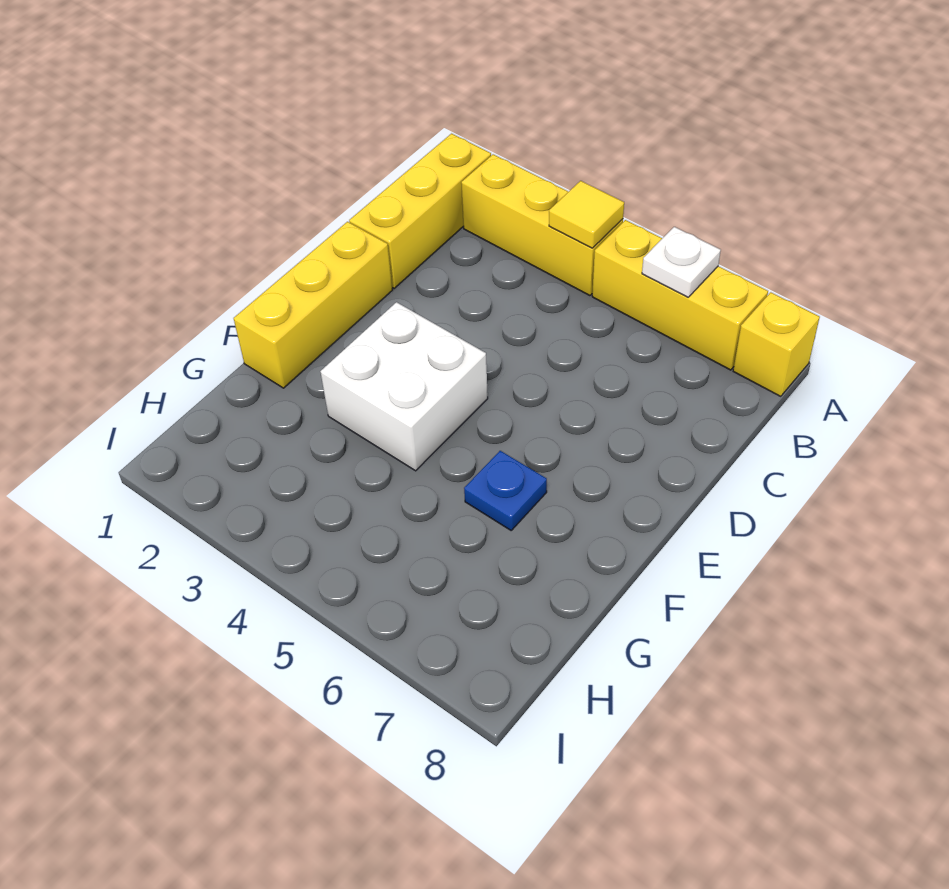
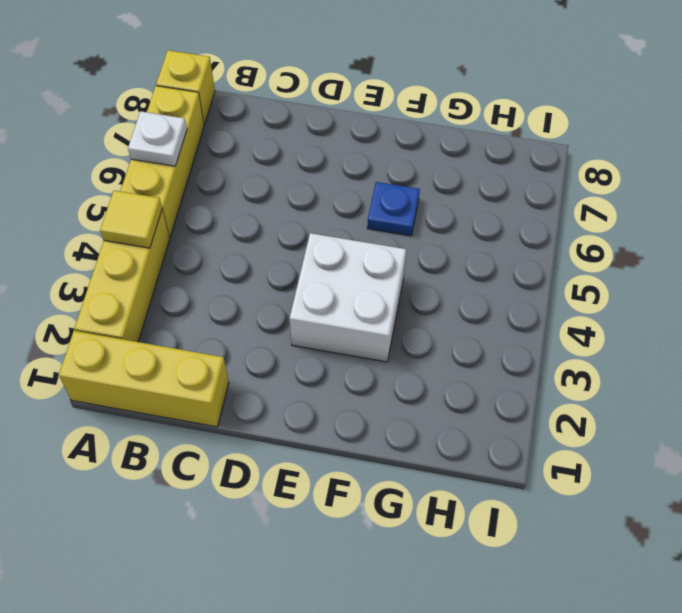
yellow brick D1:F1 level 1 -> none

